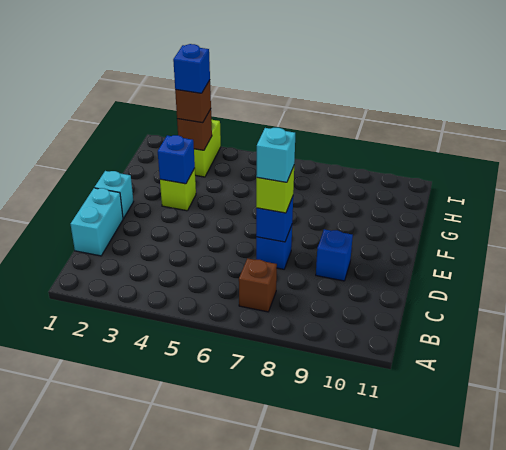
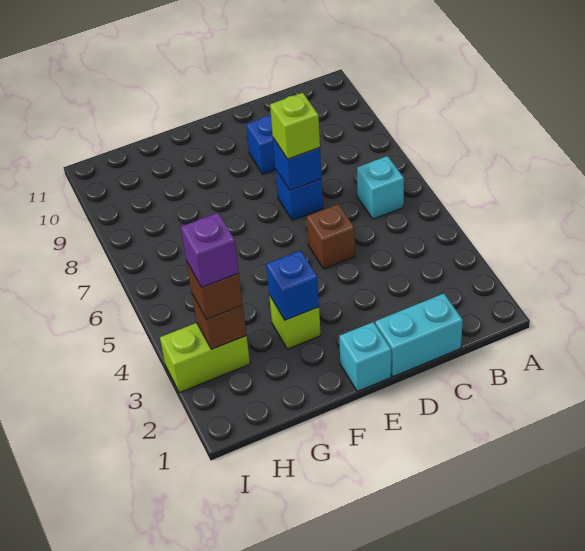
brown brick B7 level 1 -> brown brick D5 level 1
cyan brick D7 level 4 -> cyan brick B6 level 1
blue brick H3 level 4 -> purple brick H3 level 4

